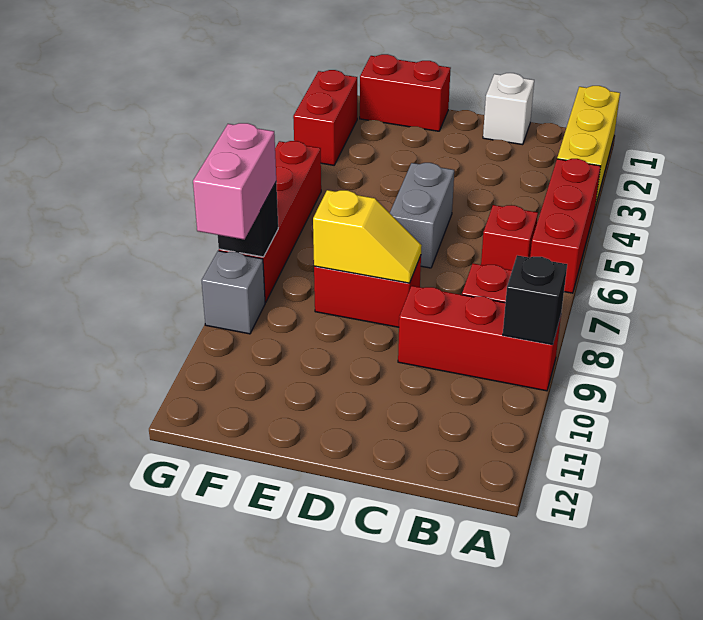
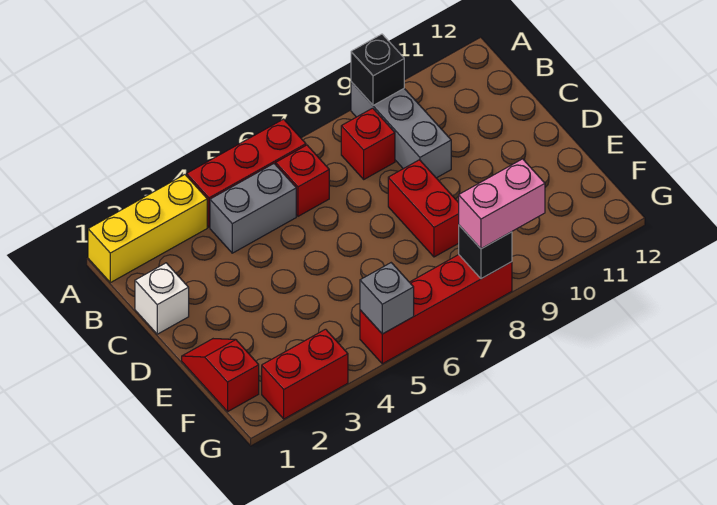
red brick A9:C9 level 1 -> grey brick A9:C9 level 1
grey brick D5:D6 level 1 -> grey brick B4:B5 level 1
yellow slope D8:E8 level 2 top E -> none
red brick E1:F1 level 1 -> red slope E1:F1 level 1 top F
grey brick G9 level 1 -> grey brick G5 level 2

